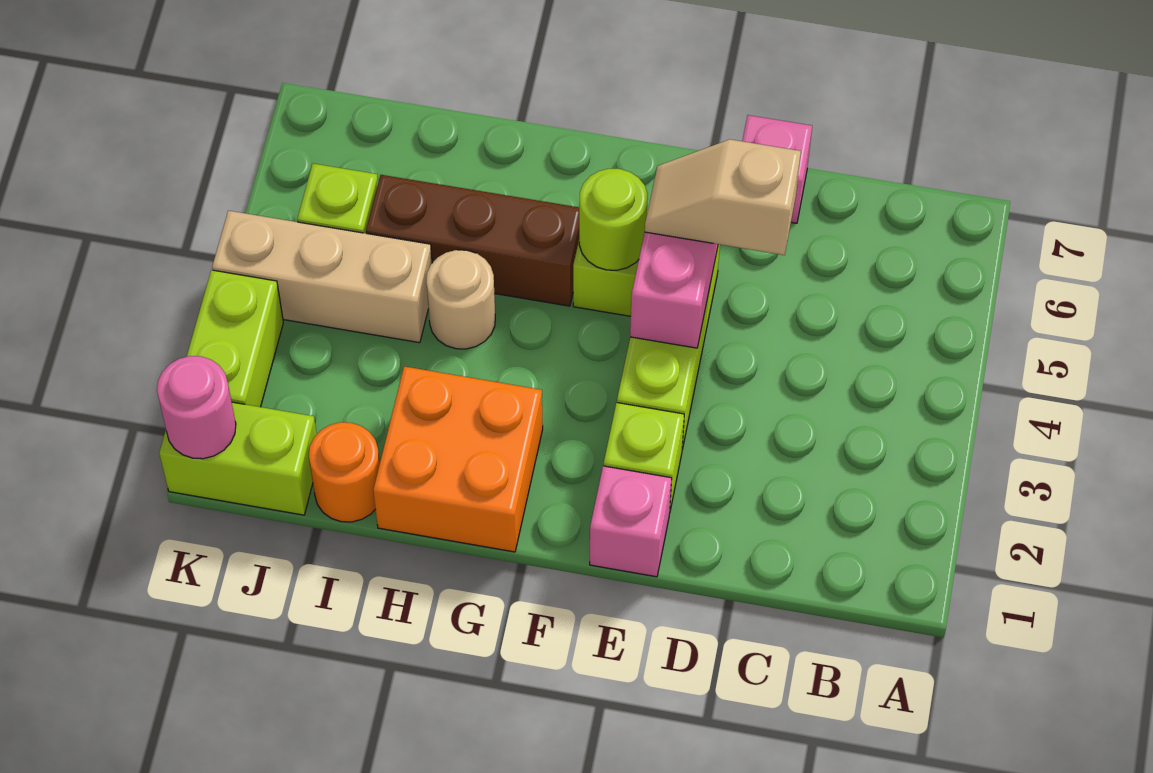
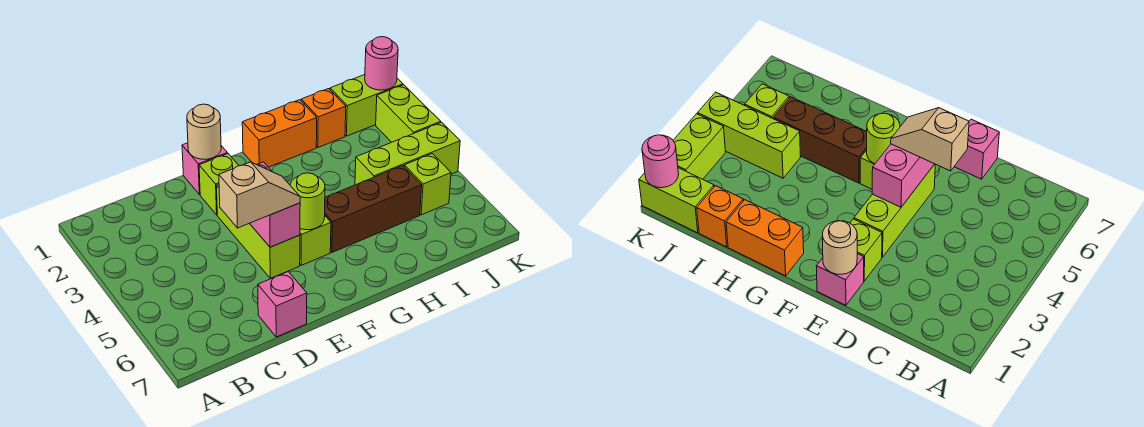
orange brick G1:H2 level 1 -> orange brick G1:H1 level 1
tan round brick H4 level 1 -> tan round brick E1 level 2
orange round brick I1 level 1 -> orange brick I1 level 1
tan brick I4:K4 level 1 -> lime brick I4:K4 level 1

